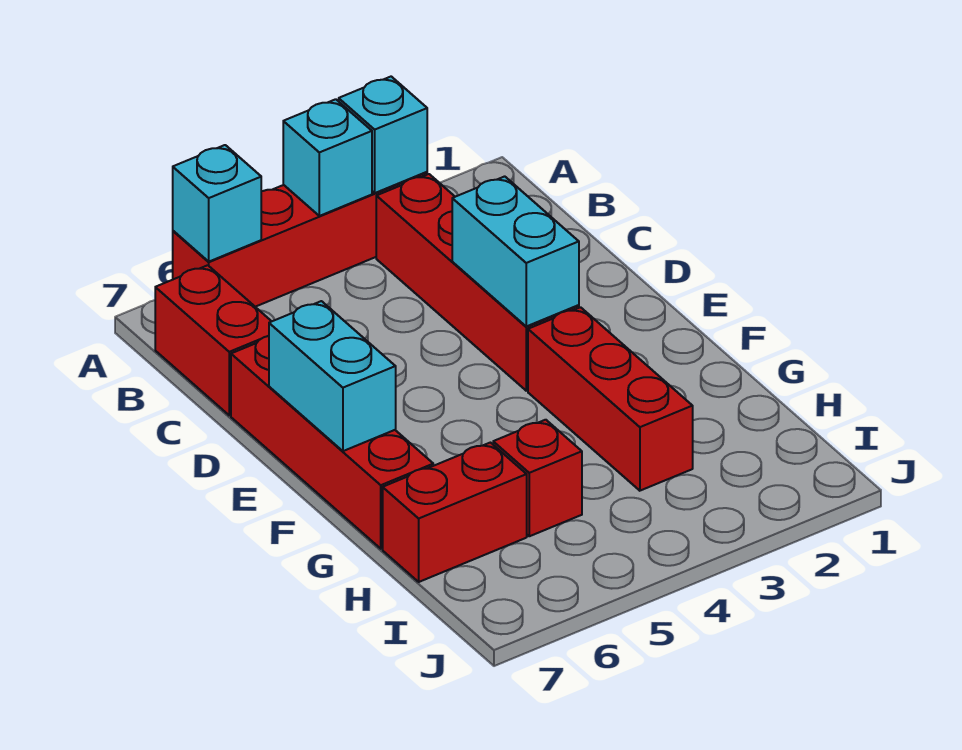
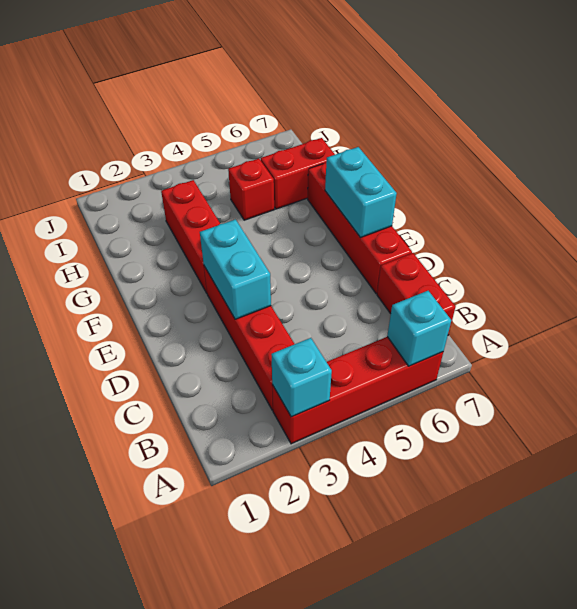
cyan brick A4 level 2 -> none

